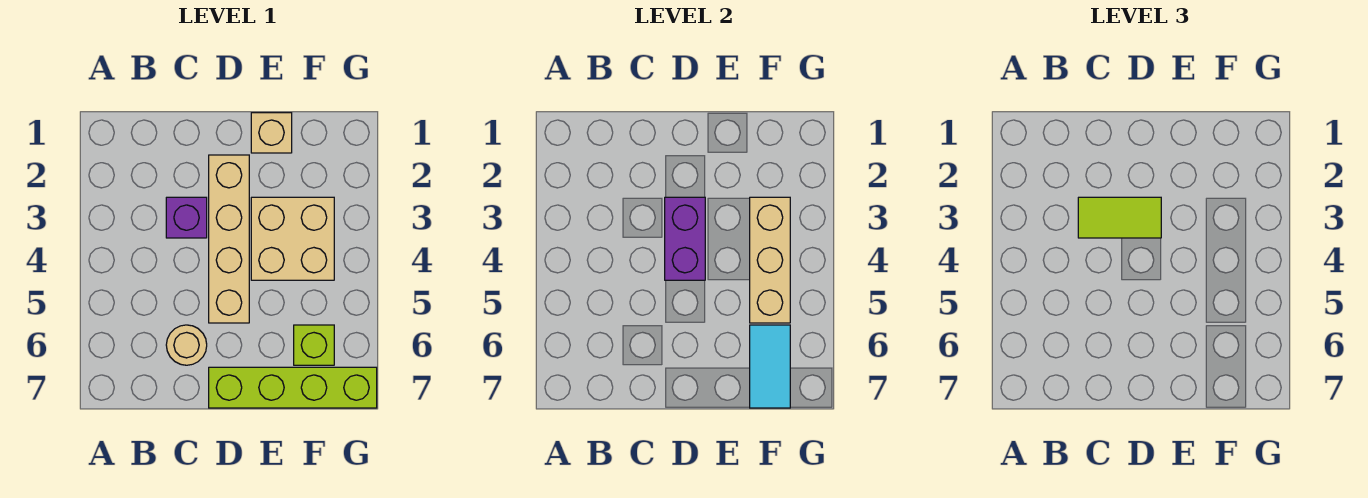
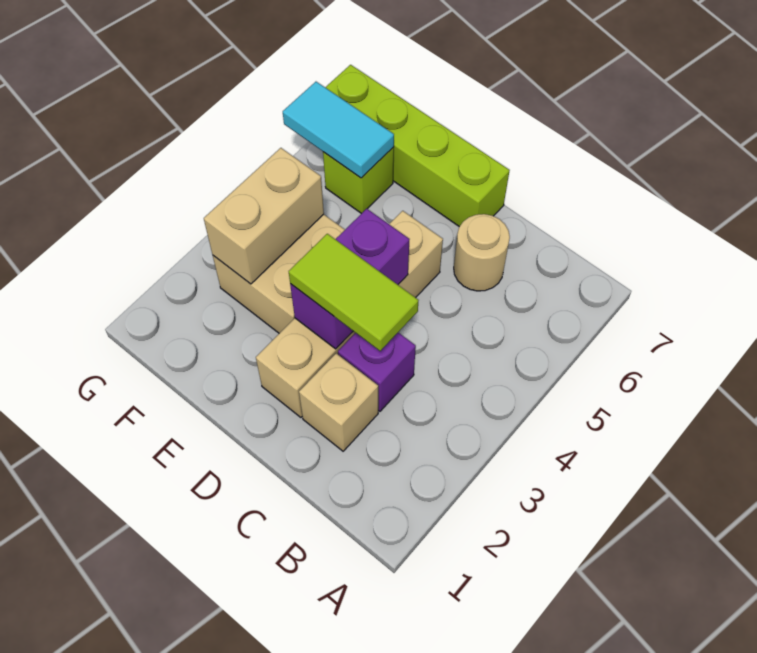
tan brick E1 level 1 -> tan brick C2 level 1
tan brick F3:F5 level 2 -> tan brick F3:F4 level 2
cyan tile F6:F7 level 2 -> cyan tile F6:G6 level 2

